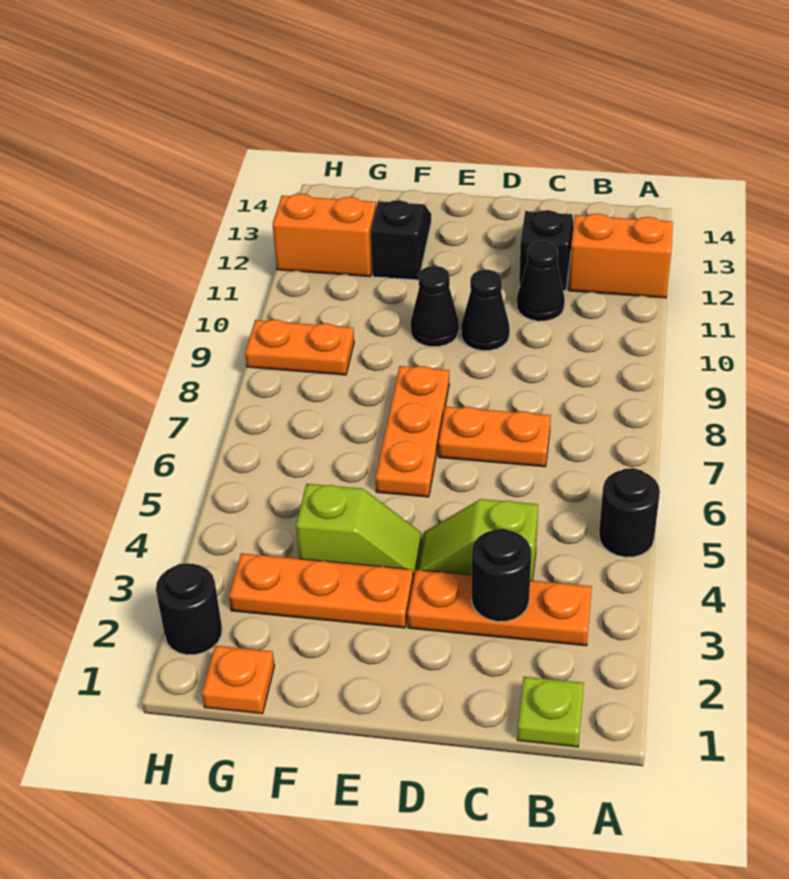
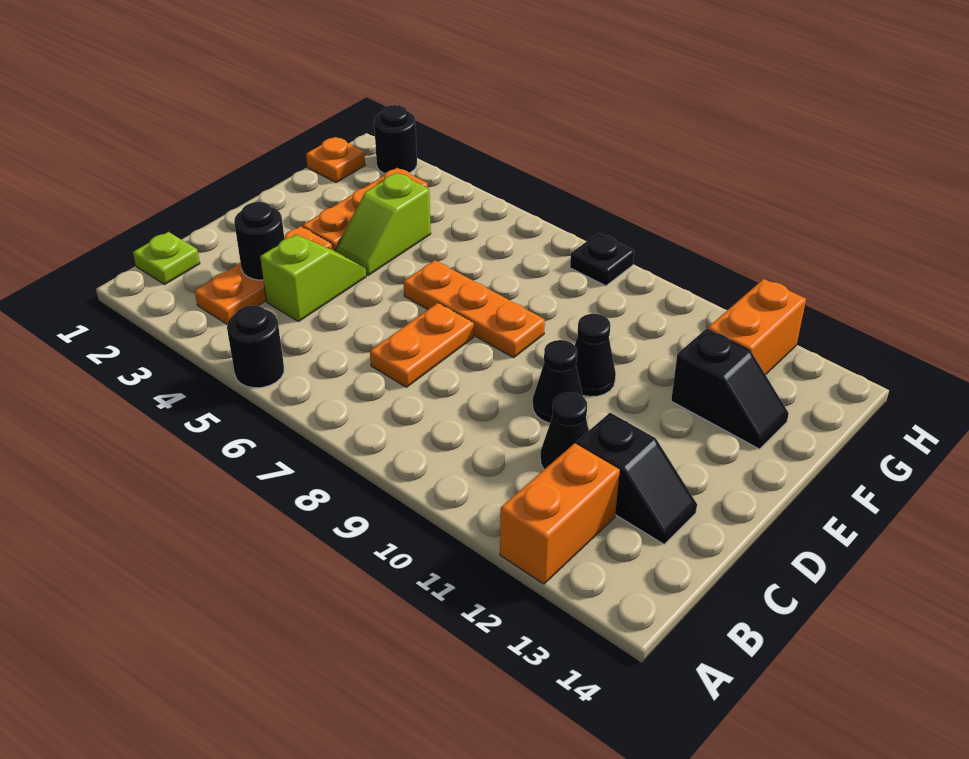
orange plate G9:H9 level 1 -> none
none -> black plate H8 level 1

